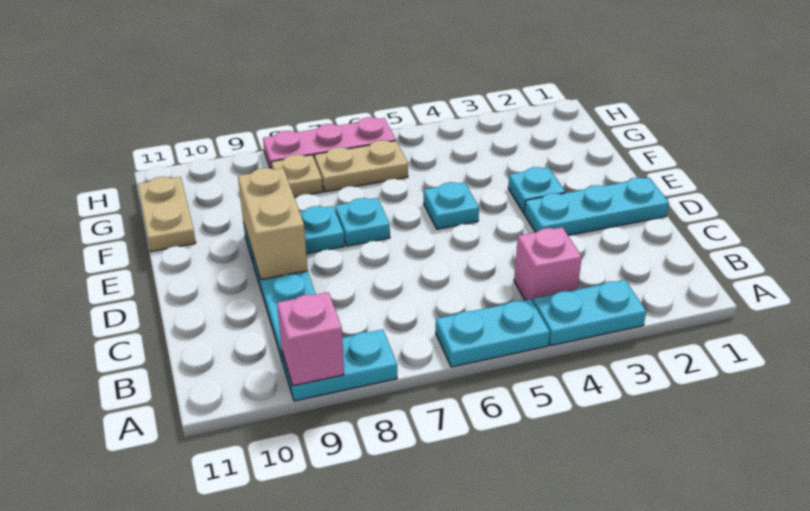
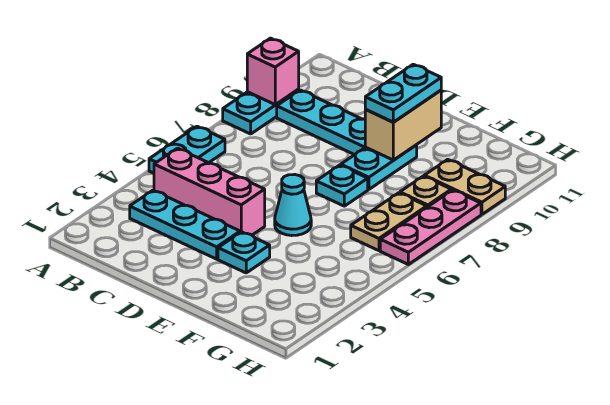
cyan plate A3:A4 level 1 -> cyan plate E9:E10 level 3
pink brick B4 level 1 -> pink brick B4:D4 level 1
cyan plate D1:D3 level 1 -> cyan plate B3:D3 level 1
tan brick D9:E9 level 2 -> tan brick E9:E10 level 2
cyan plate E5 level 1 -> cyan cone E5 level 1
tan plate F11:G11 level 1 -> tan plate G9:H9 level 1

